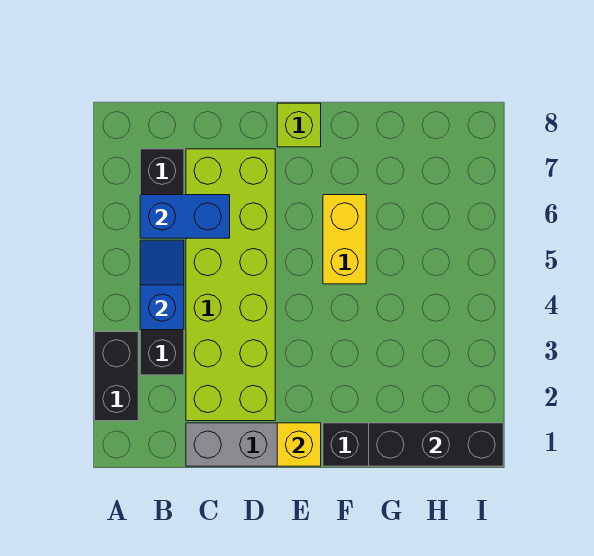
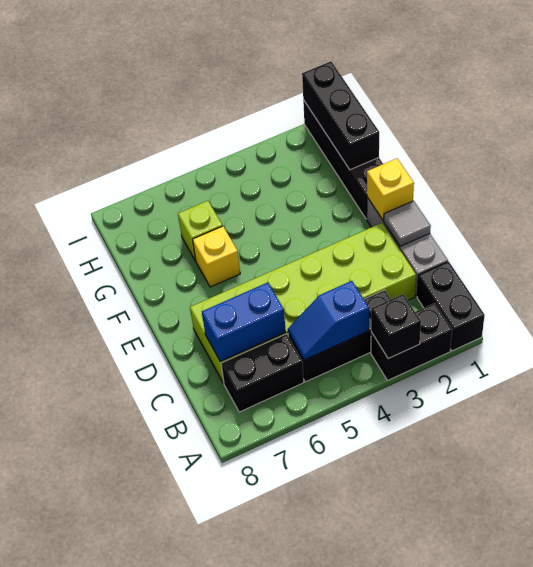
none -> black brick A1:B1 level 1
none -> black brick A3 level 2
blue brick B6:C6 level 2 -> blue brick C6:C7 level 2
none -> grey tile D1 level 2
lime brick E8 level 1 -> lime brick G6 level 1
yellow brick F5:F6 level 1 -> yellow brick F6 level 1

